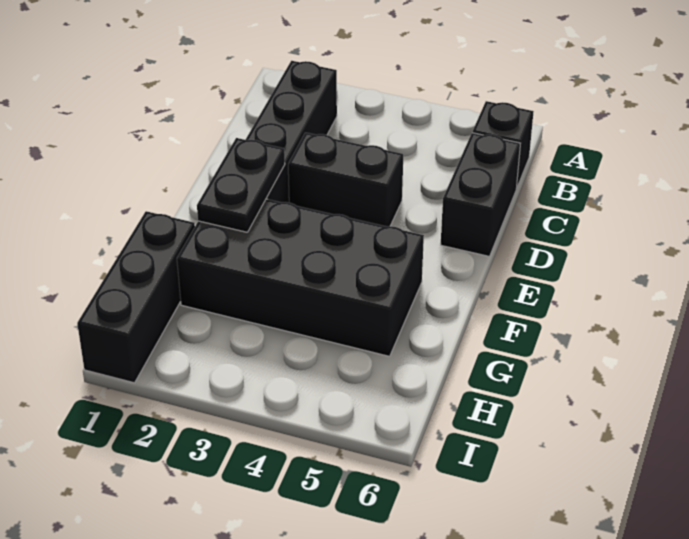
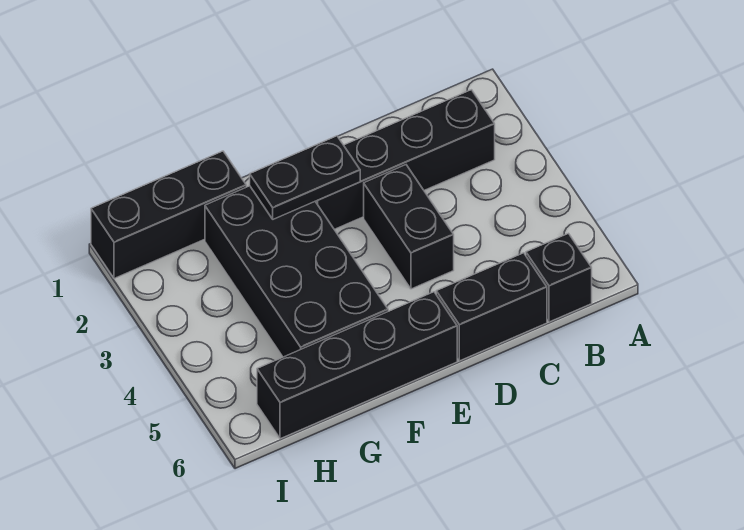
none -> black brick E6:H6 level 1

